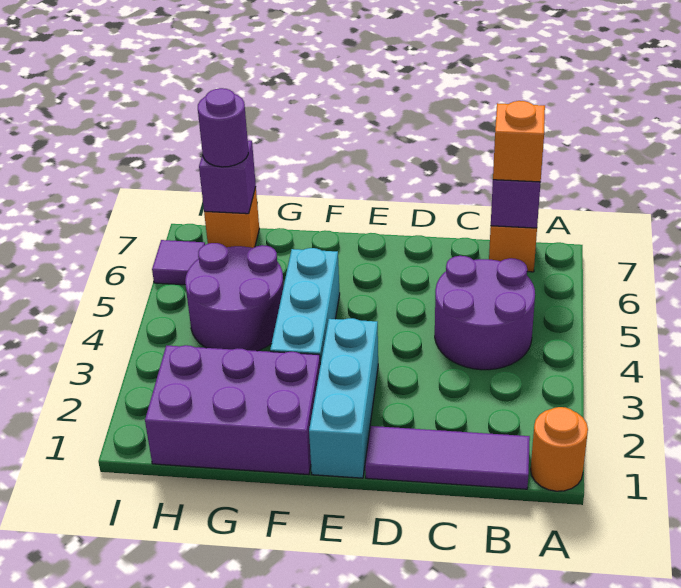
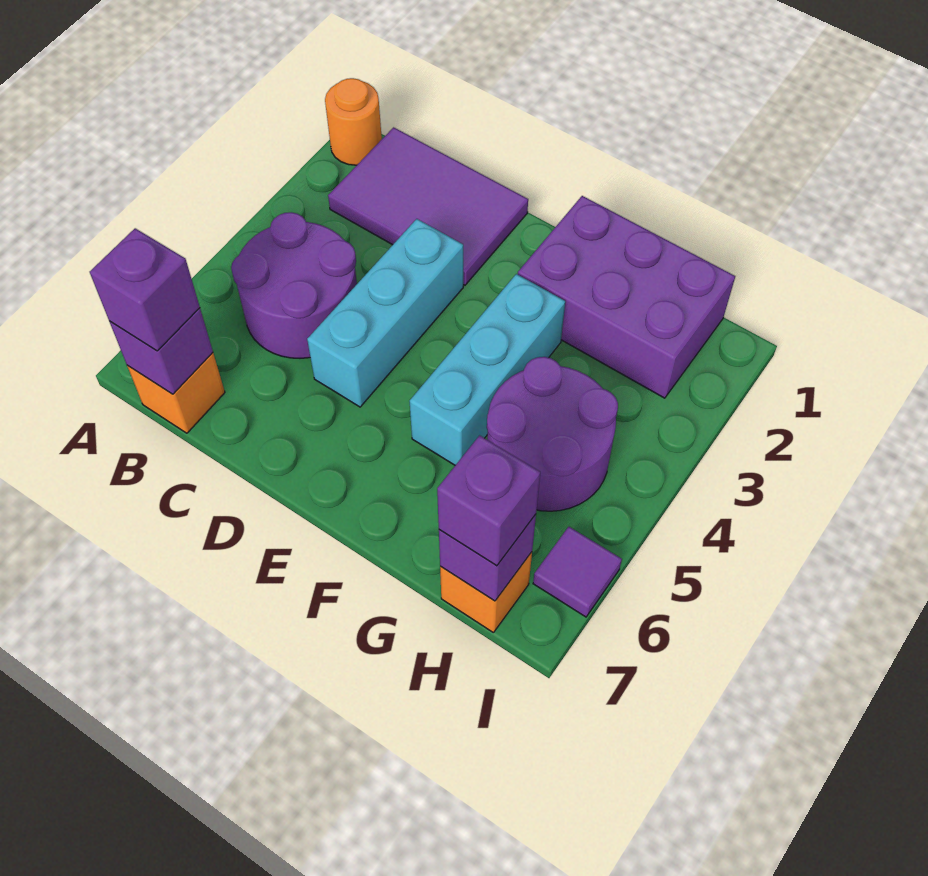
purple tile B1:D1 level 1 -> purple tile B1:D2 level 1
orange brick B7 level 3 -> purple brick B7 level 3
cyan brick E1:E3 level 1 -> cyan brick D3:D5 level 1
purple round brick H7 level 3 -> purple brick H7 level 3

